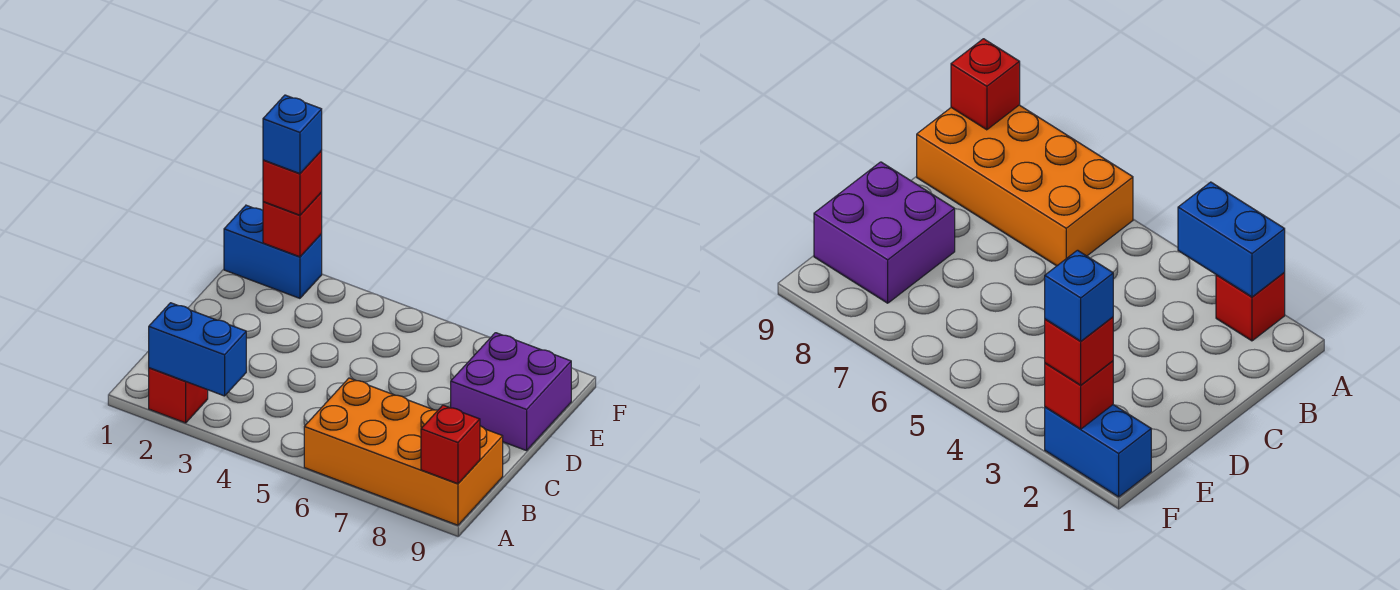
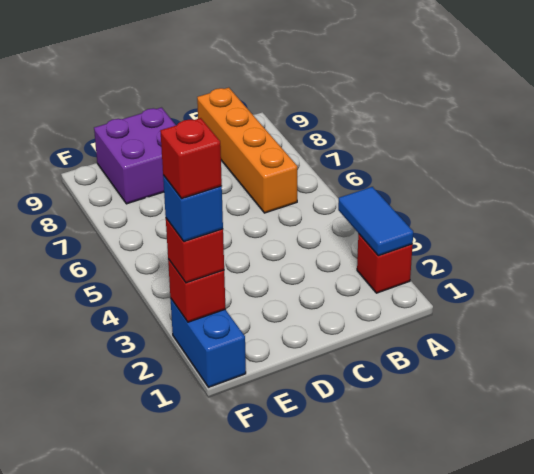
blue brick A2:A3 level 2 -> blue tile A2:A3 level 2
orange brick A6:B9 level 1 -> orange brick B6:B9 level 1
red brick A9 level 2 -> red brick F2 level 5

